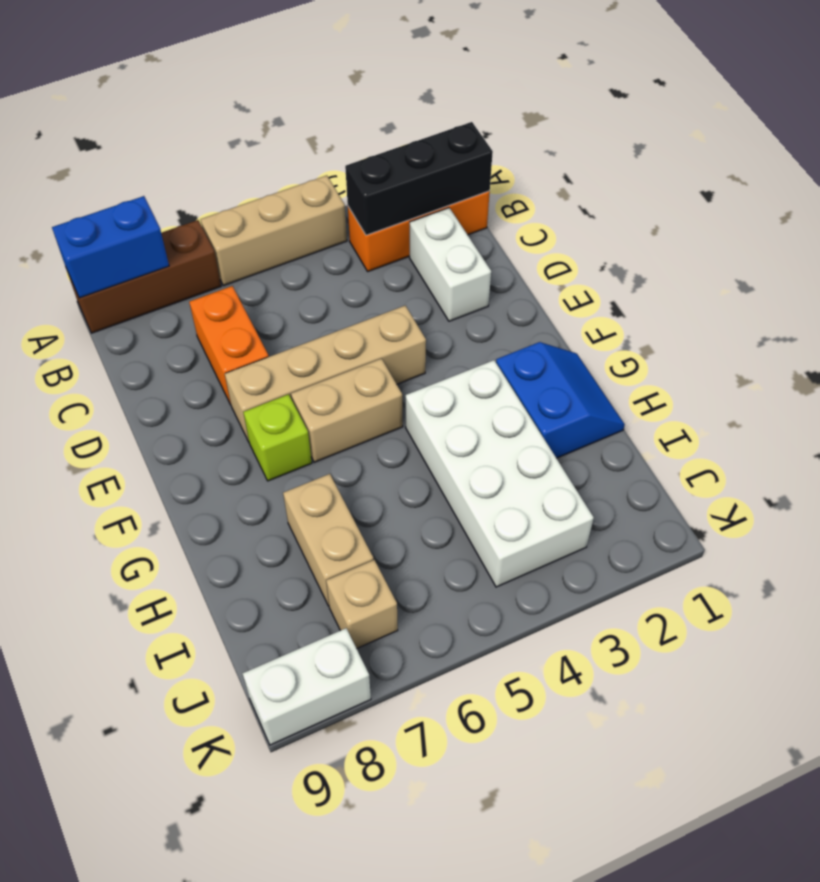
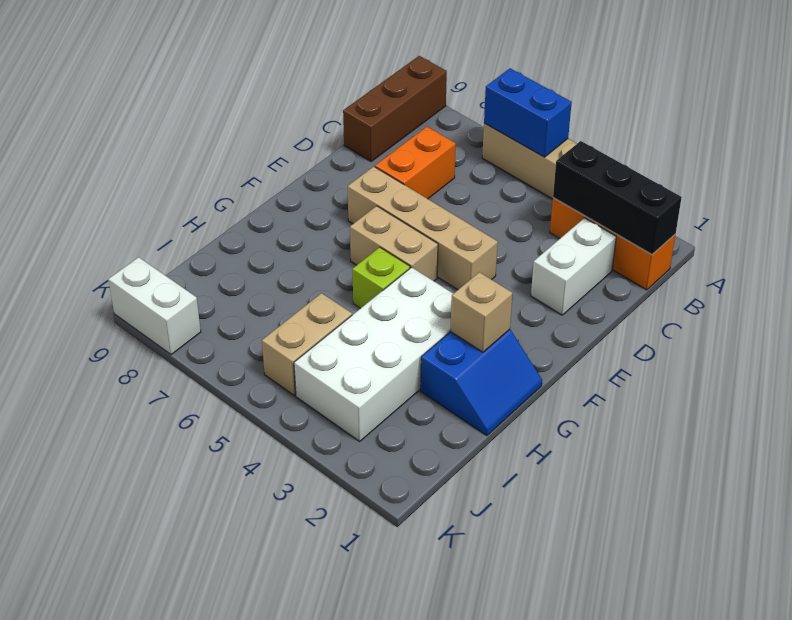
brown brick A7:A9 level 1 -> brown brick A9:C9 level 1
blue brick A8:A9 level 2 -> blue brick A5:A6 level 2
lime brick F7 level 1 -> lime brick G5 level 1
tan brick H7:I7 level 1 -> tan brick I5:J5 level 1
tan brick J7 level 1 -> tan brick G2 level 2

